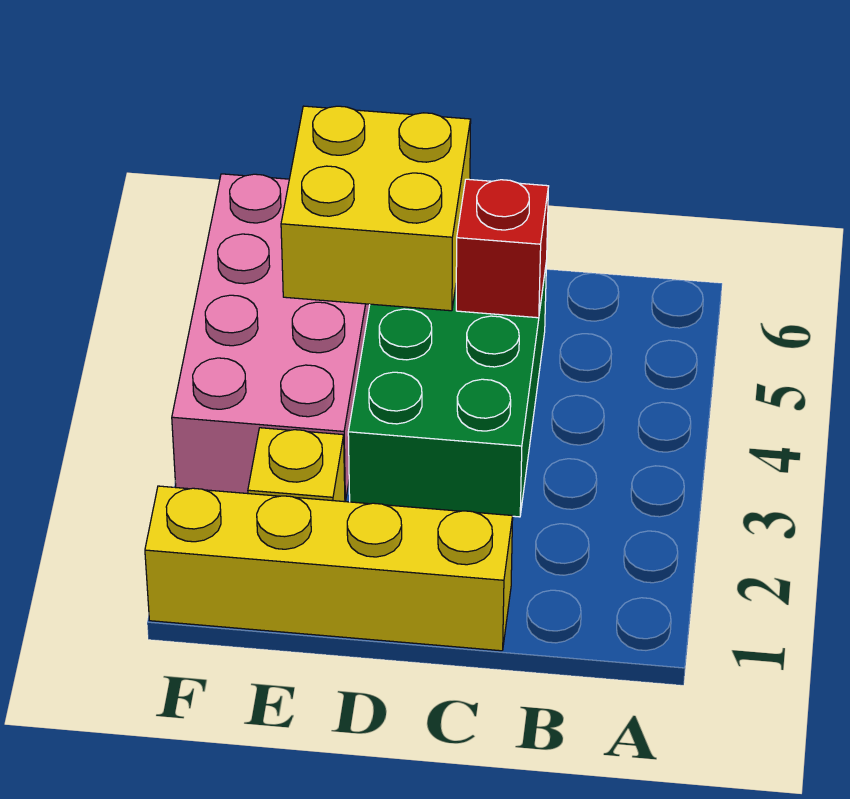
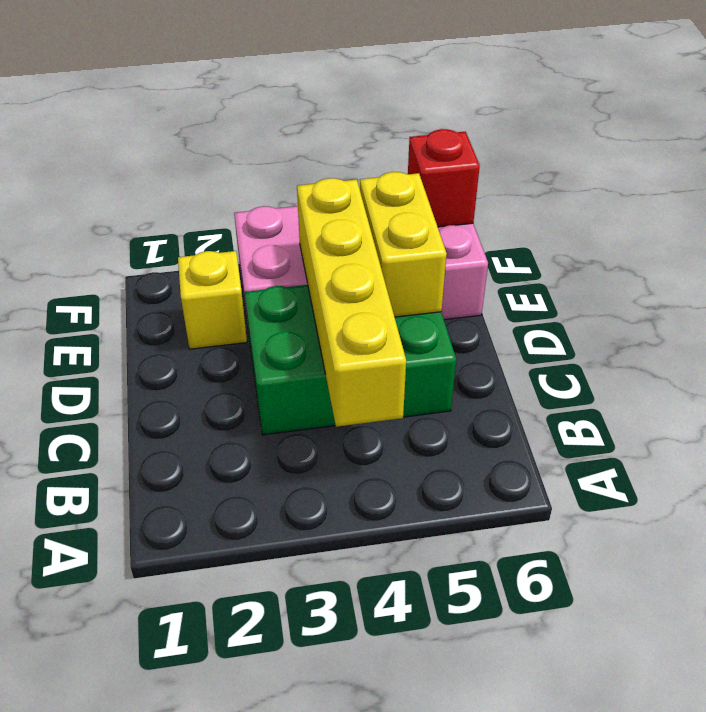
yellow brick C1:F1 level 1 -> yellow brick B4:E4 level 2
red brick C5 level 2 -> red brick F6 level 2
yellow brick D5:E6 level 2 -> yellow brick D5:E5 level 2

